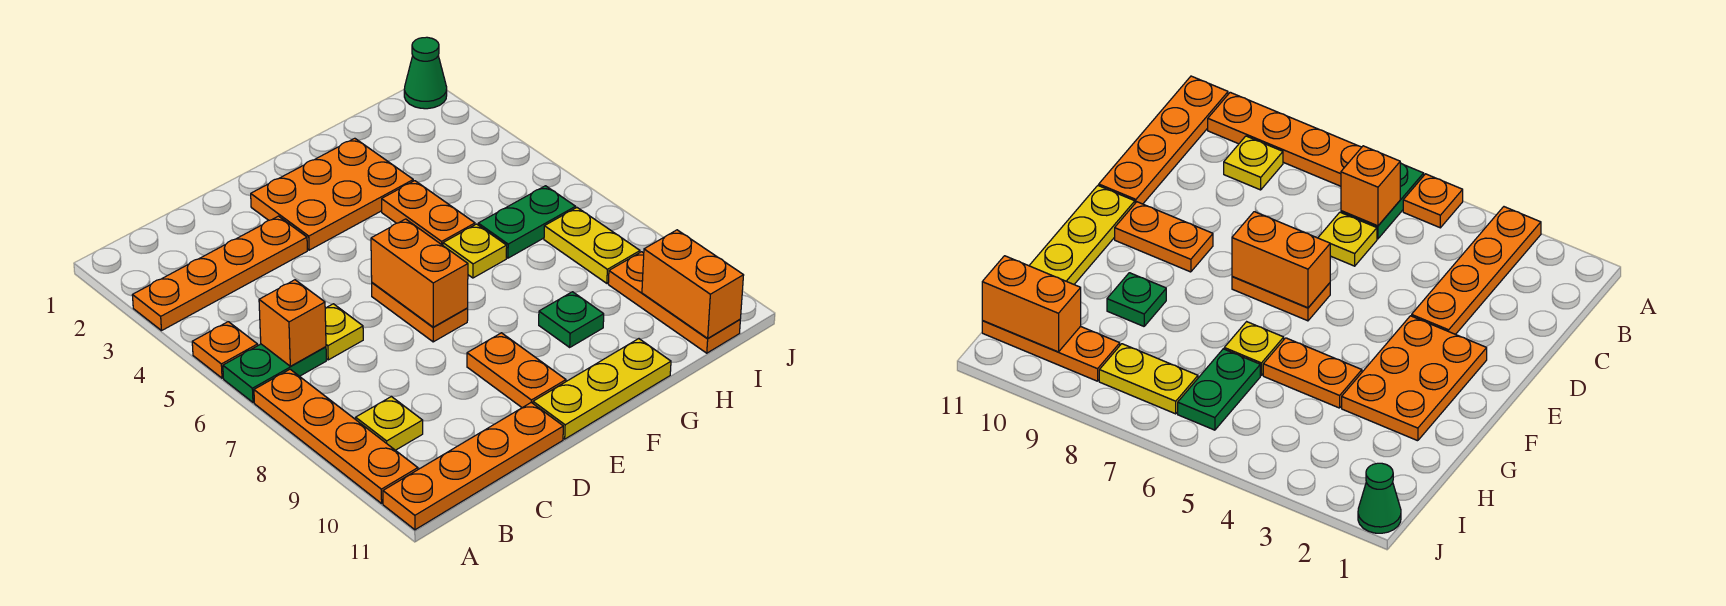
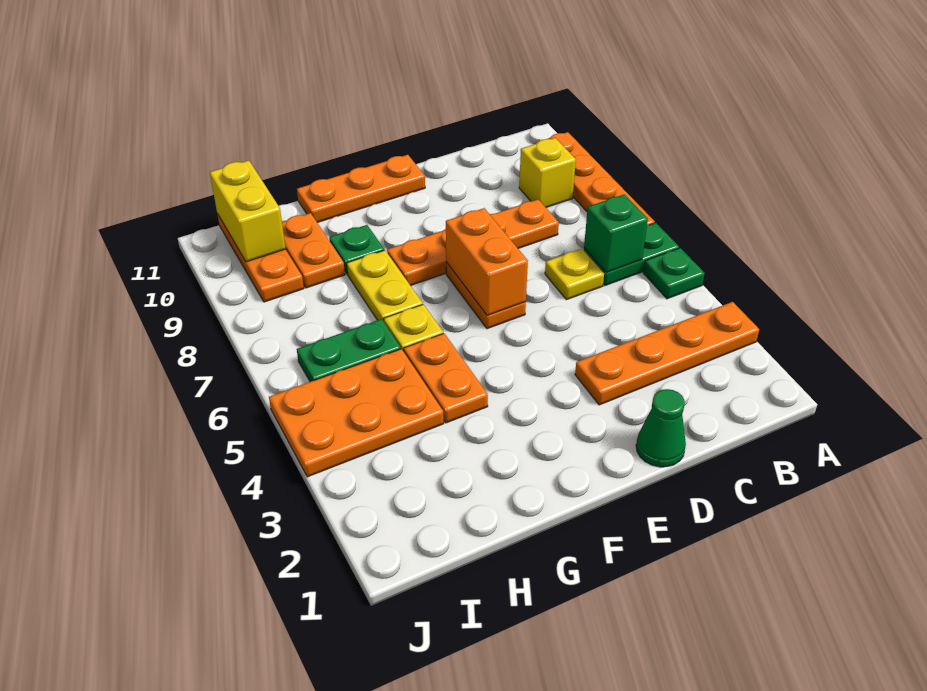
orange plate A5 level 1 -> green plate A5 level 1
orange plate A11:D11 level 1 -> orange plate C8:F8 level 1
orange brick B6 level 2 -> green brick B6 level 2
yellow plate B9 level 1 -> yellow brick B9 level 1
orange plate E2:G3 level 1 -> orange plate H4:J5 level 1
orange plate E9:E10 level 1 -> orange plate H9:H10 level 1
yellow plate E11:G11 level 1 -> orange plate E11:G11 level 1
yellow plate I7:I8 level 1 -> yellow plate G7:G8 level 1
orange brick I10:I11 level 2 -> yellow brick I10:I11 level 2
green cone J1 level 1 -> green cone D1 level 1

